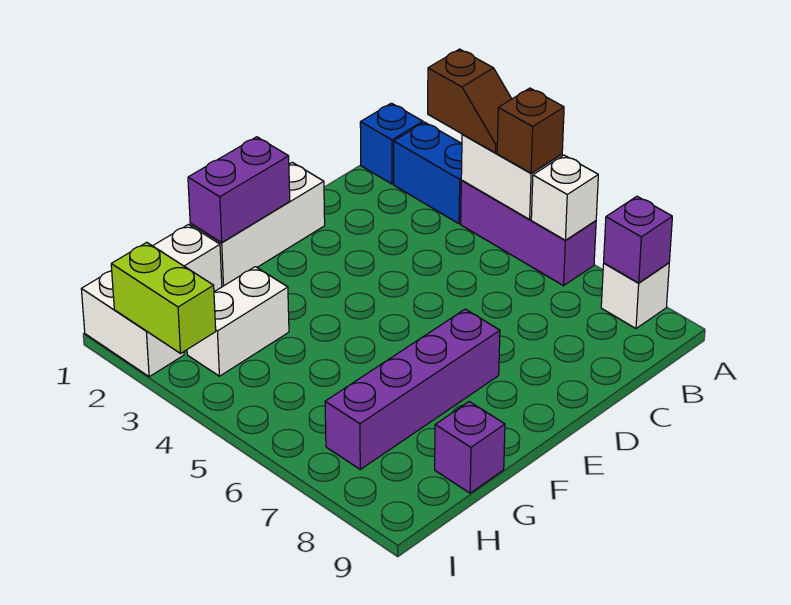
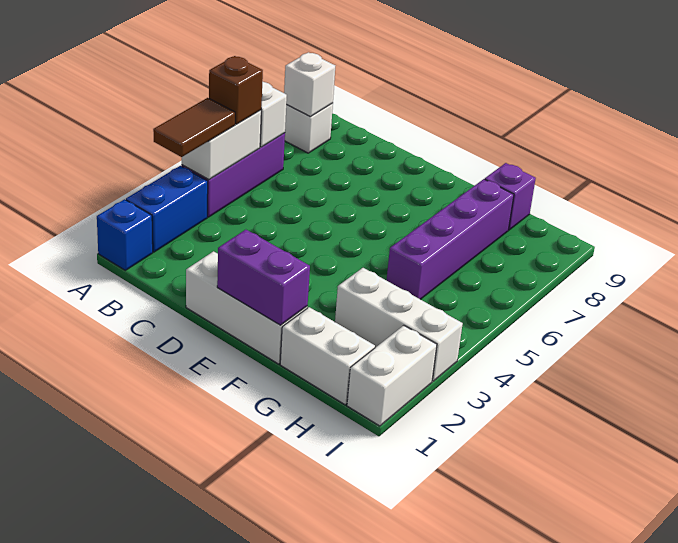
brown slope A3:A4 level 3 top 3 -> brown tile A3:A4 level 3
purple brick A8 level 2 -> white brick A8 level 2
purple brick E7:H7 level 1 -> purple brick G5:G8 level 1
white brick G3:H3 level 1 -> white brick G3:I3 level 1
lime brick I2:I3 level 2 -> none

